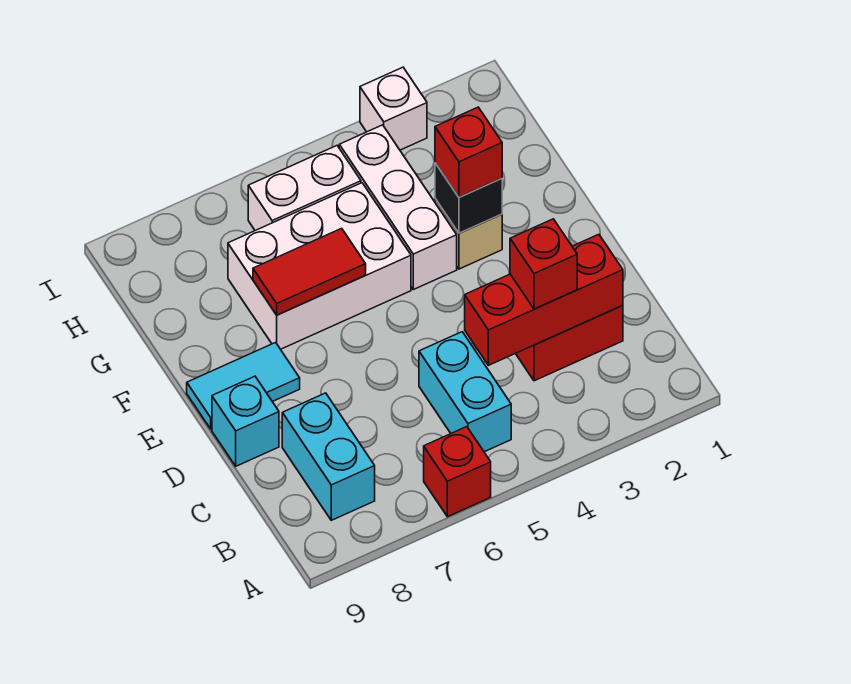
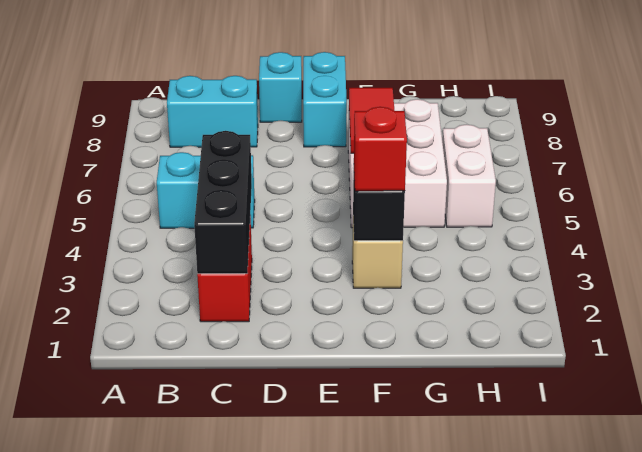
red brick A6 level 1 -> none
red brick C2:C4 level 2 -> black brick C2:C4 level 2
red brick C3 level 3 -> none
cyan tile E8:E9 level 1 -> cyan brick E8:E9 level 1
white brick F4:H4 level 1 -> none
white brick I3 level 1 -> none

